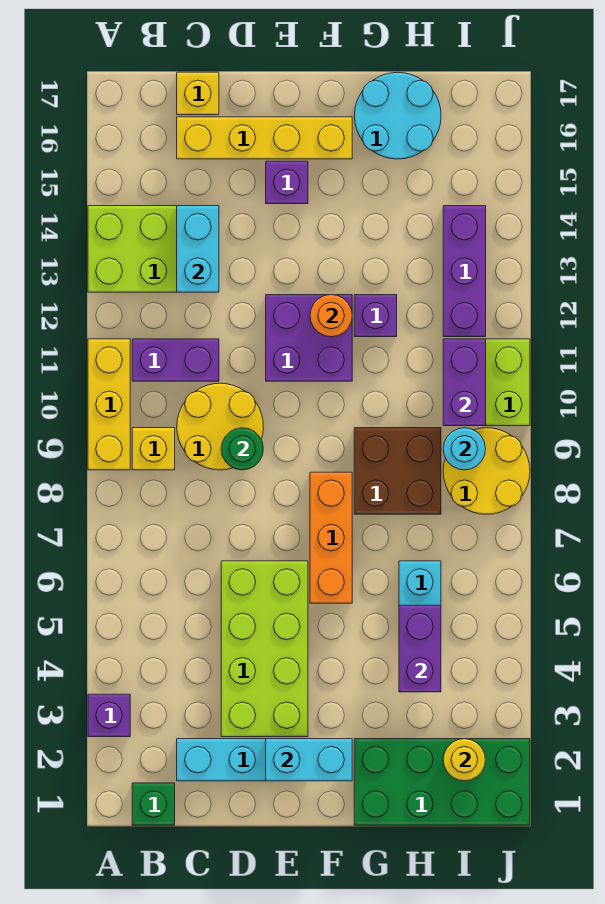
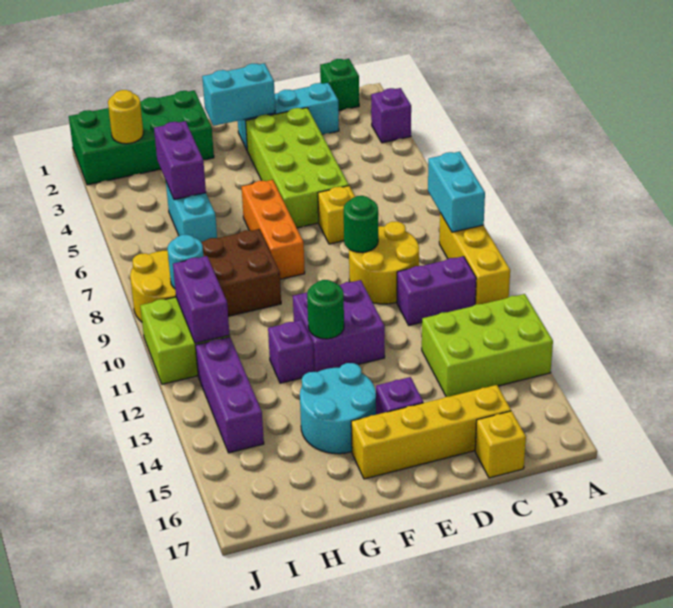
yellow brick B9 level 1 -> yellow brick D7 level 1
cyan brick C13:C14 level 2 -> cyan brick A8:A9 level 2
orange round brick F12 level 2 -> green round brick F12 level 2
cyan round brick G16:H17 level 1 -> cyan round brick F14:G15 level 1

